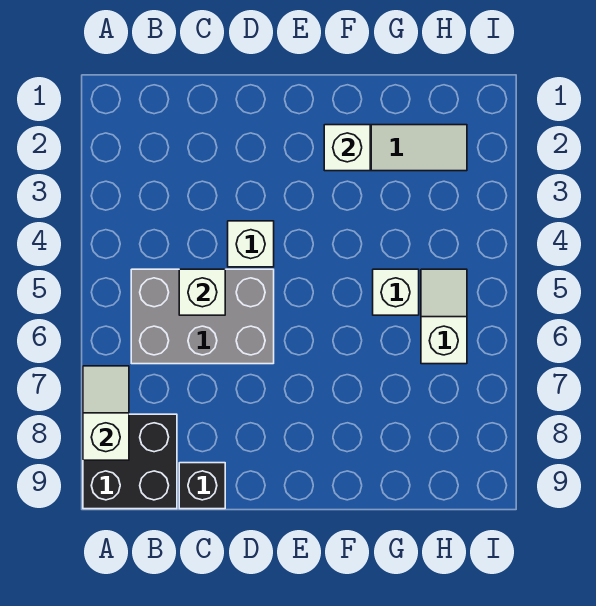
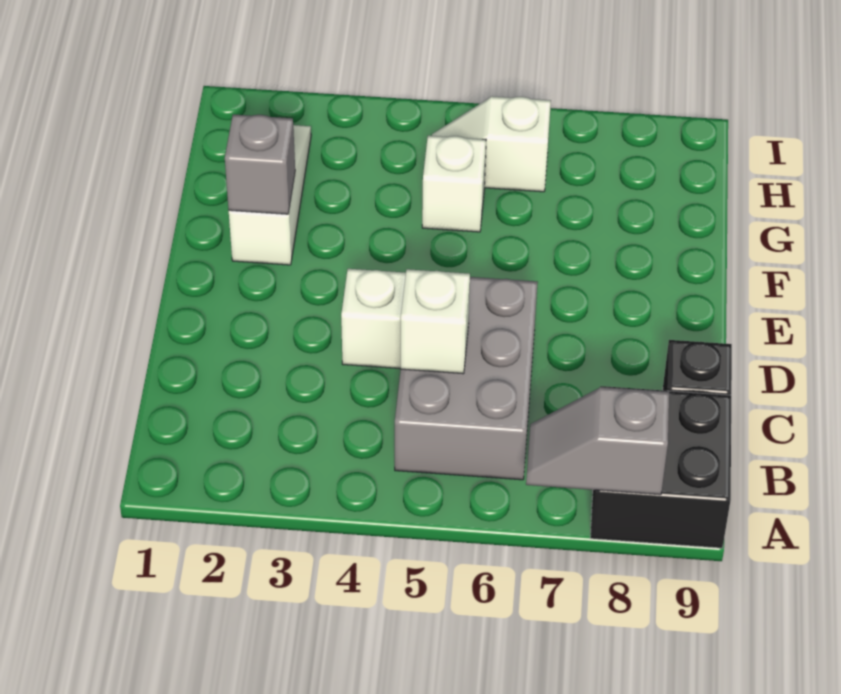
white slope A7:A8 level 2 top 8 -> grey slope A7:A8 level 2 top 8
white brick F2 level 2 -> grey brick F2 level 2

